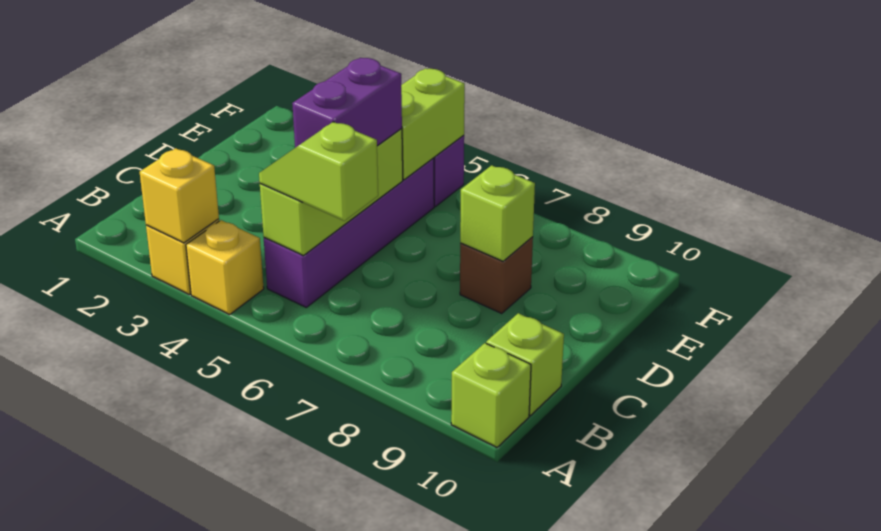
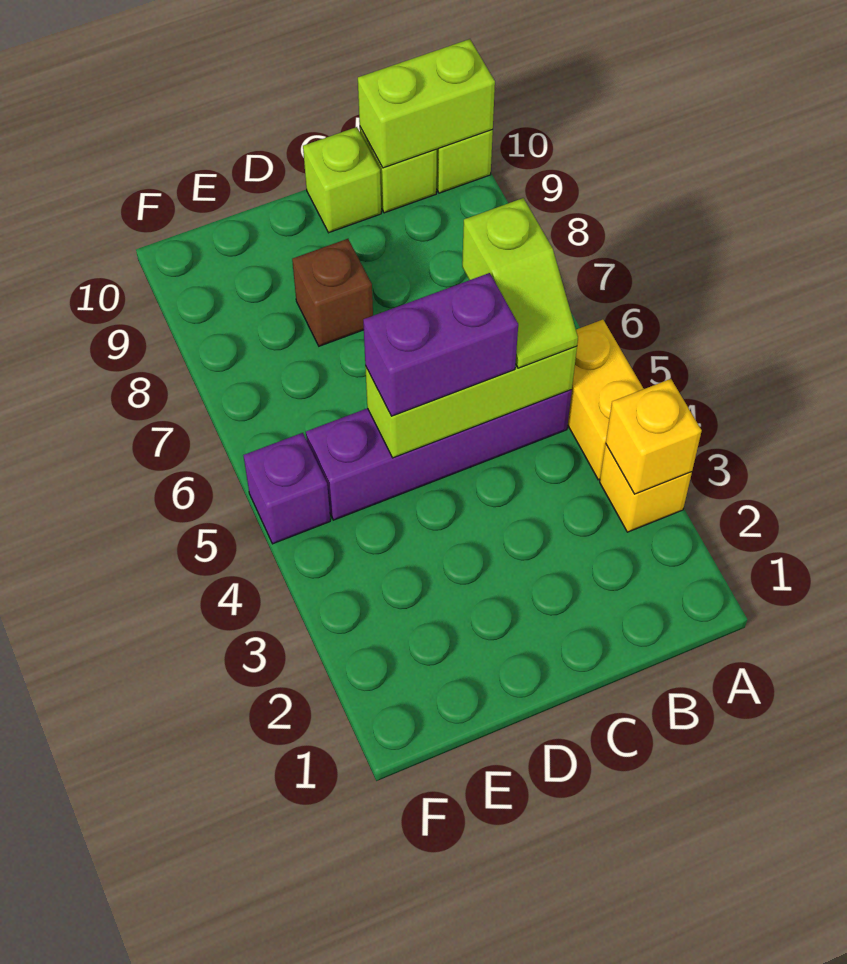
yellow brick A4 level 1 -> yellow brick A4:A5 level 1
lime brick D8 level 2 -> lime brick C10 level 1
lime brick E5:F5 level 2 -> lime brick A10:B10 level 2

